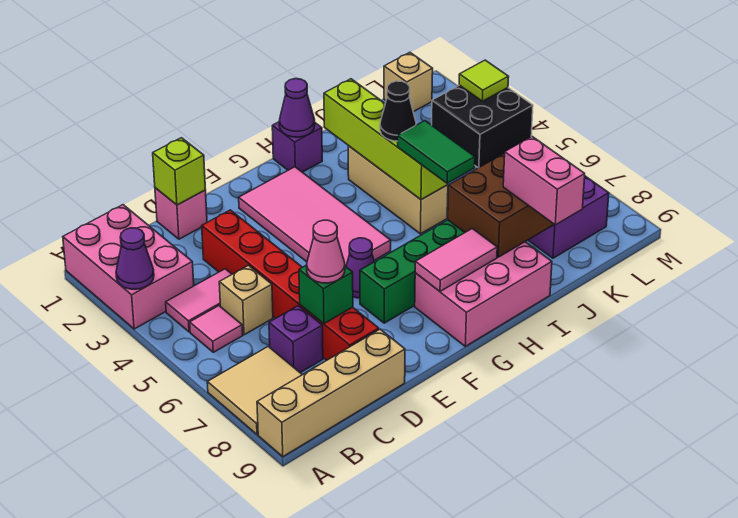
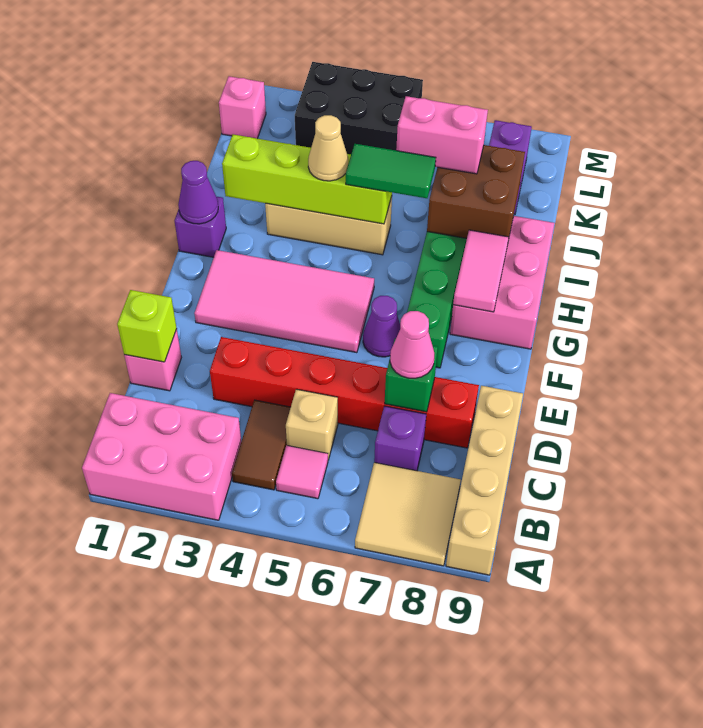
purple cone A3 level 2 -> none
pink tile B4:C4 level 1 -> brown tile B4:C4 level 1
black cone I4 level 3 -> tan cone I4 level 3
pink brick J8:J9 level 3 -> pink brick J6:J7 level 3
tan brick L1 level 1 -> pink brick L1 level 1
black brick L3:M4 level 1 -> black brick L3:M5 level 1
lime tile M3 level 2 -> none

